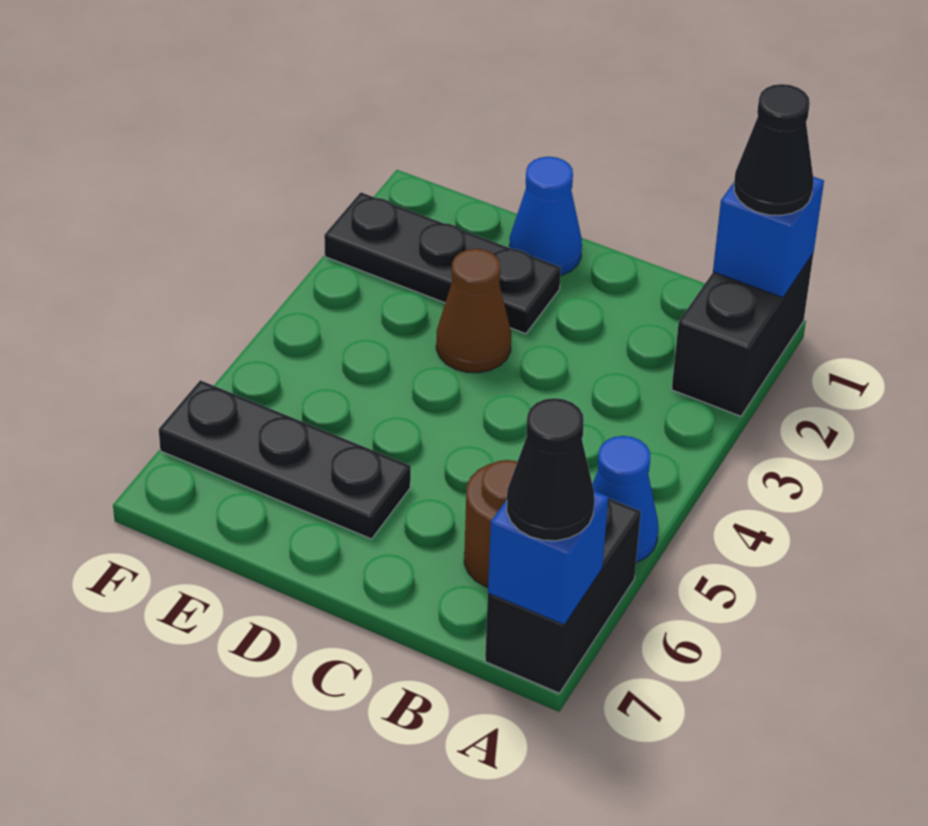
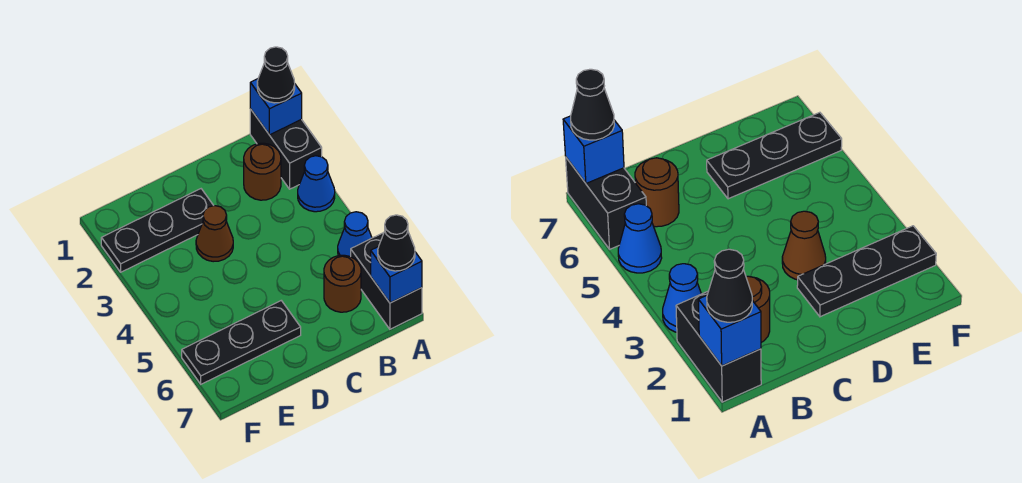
none -> brown round brick B2 level 1
blue cone D1 level 1 -> blue cone A3 level 1

